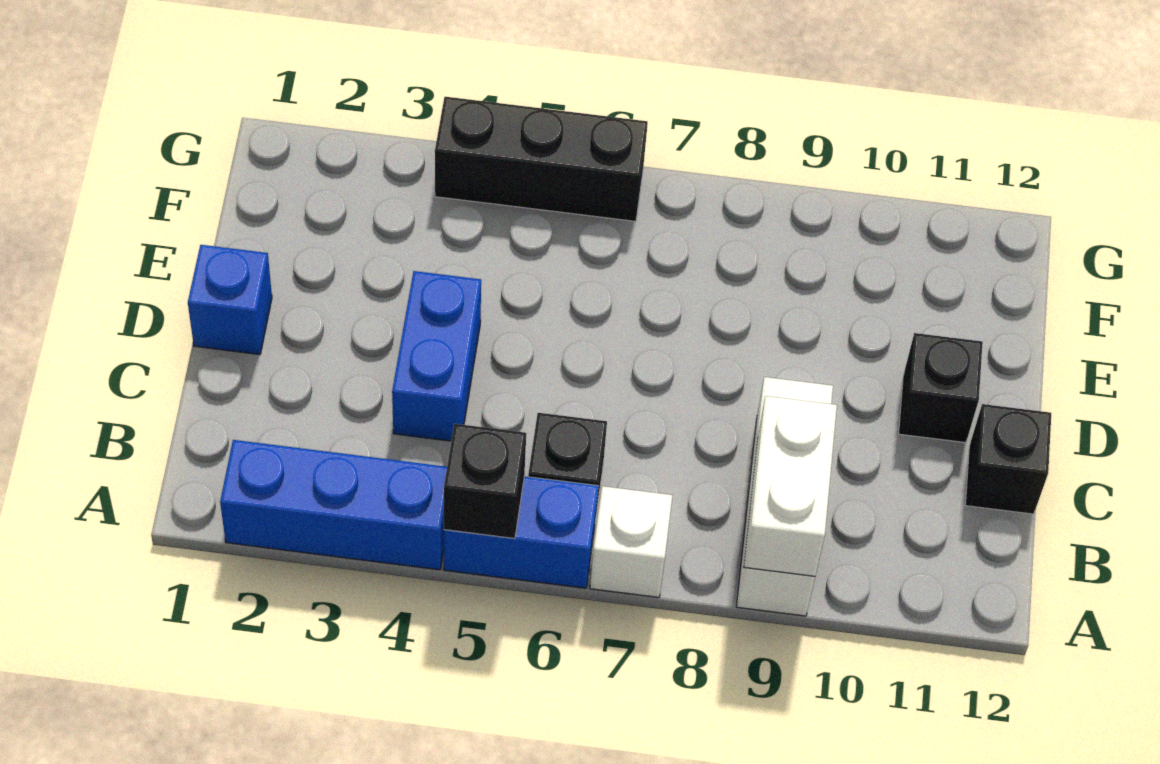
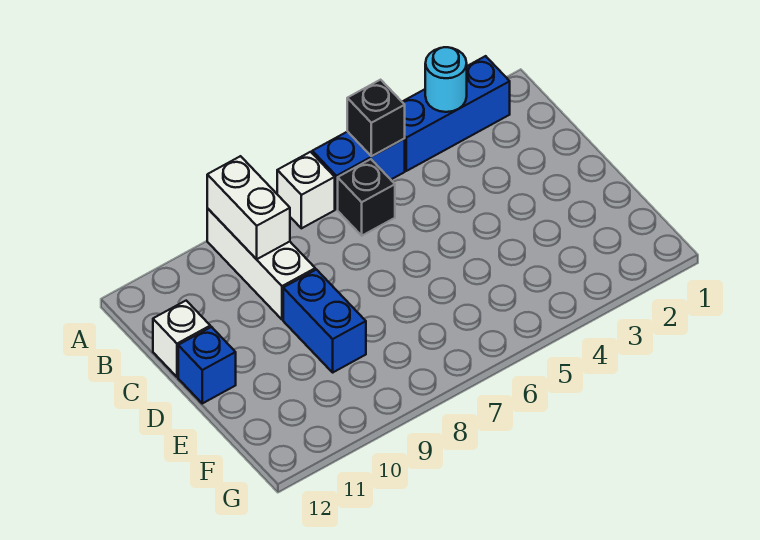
none -> cyan round brick A3 level 2
blue brick C4:D4 level 1 -> blue brick D9:E9 level 1
black brick C12 level 1 -> white brick C12 level 1
blue brick D1 level 1 -> blue brick D12 level 1
black brick D11 level 1 -> none
black brick G4:G6 level 1 -> none

